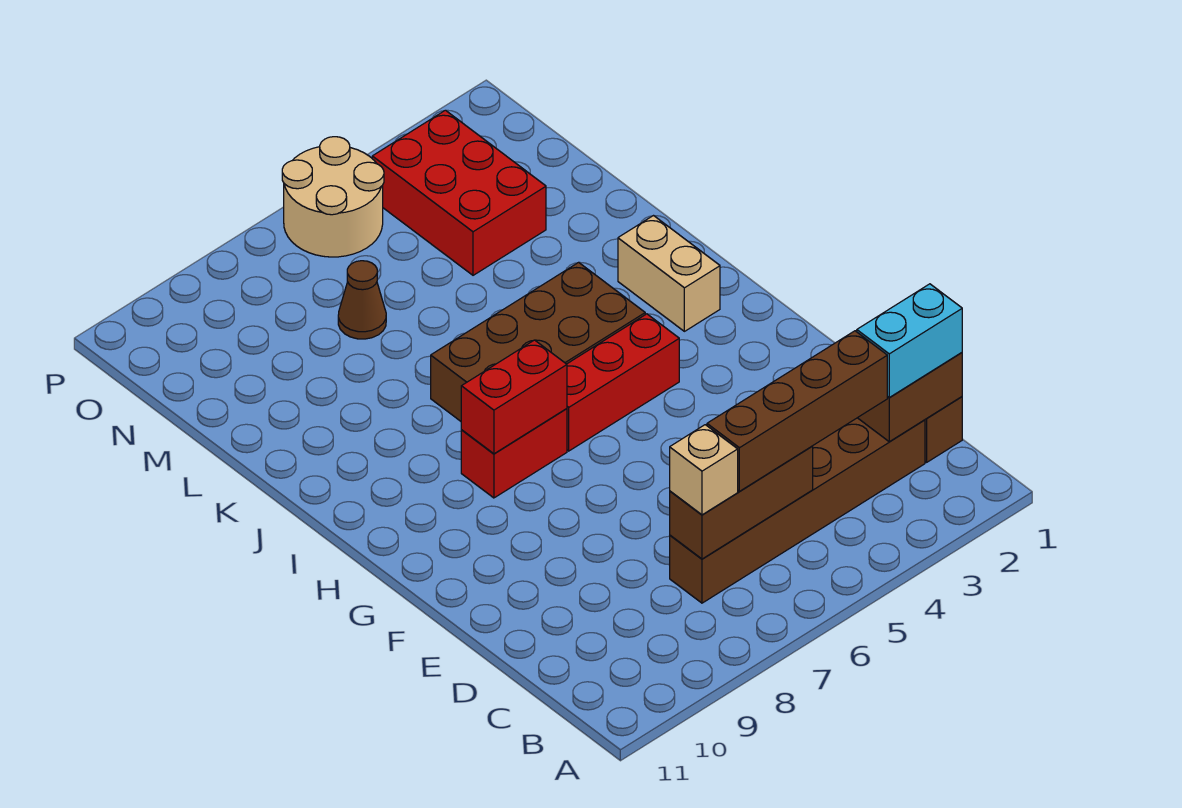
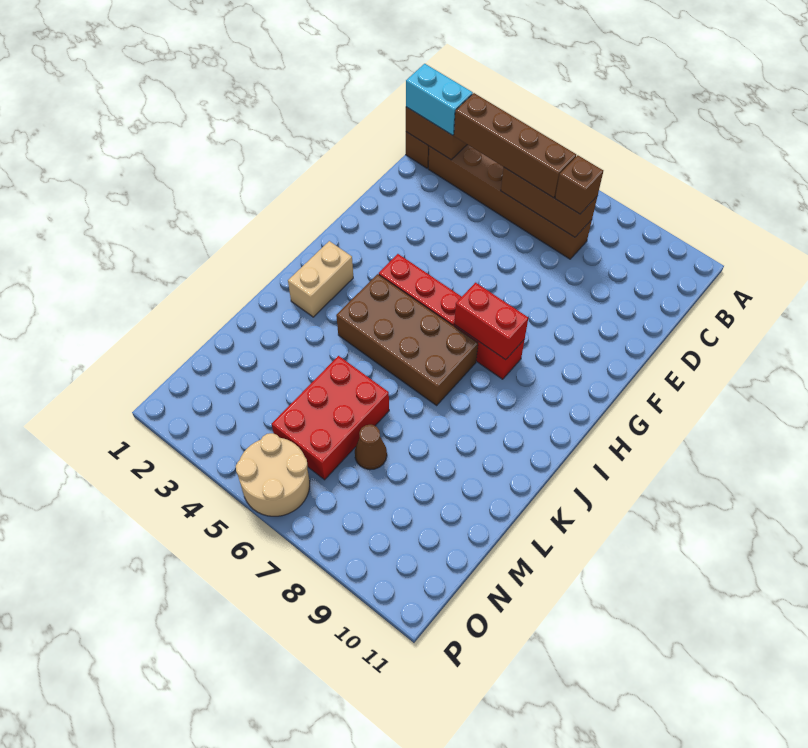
tan brick C7 level 3 -> brown brick C7 level 3
red brick M3:O4 level 1 -> red brick L5:N6 level 1

